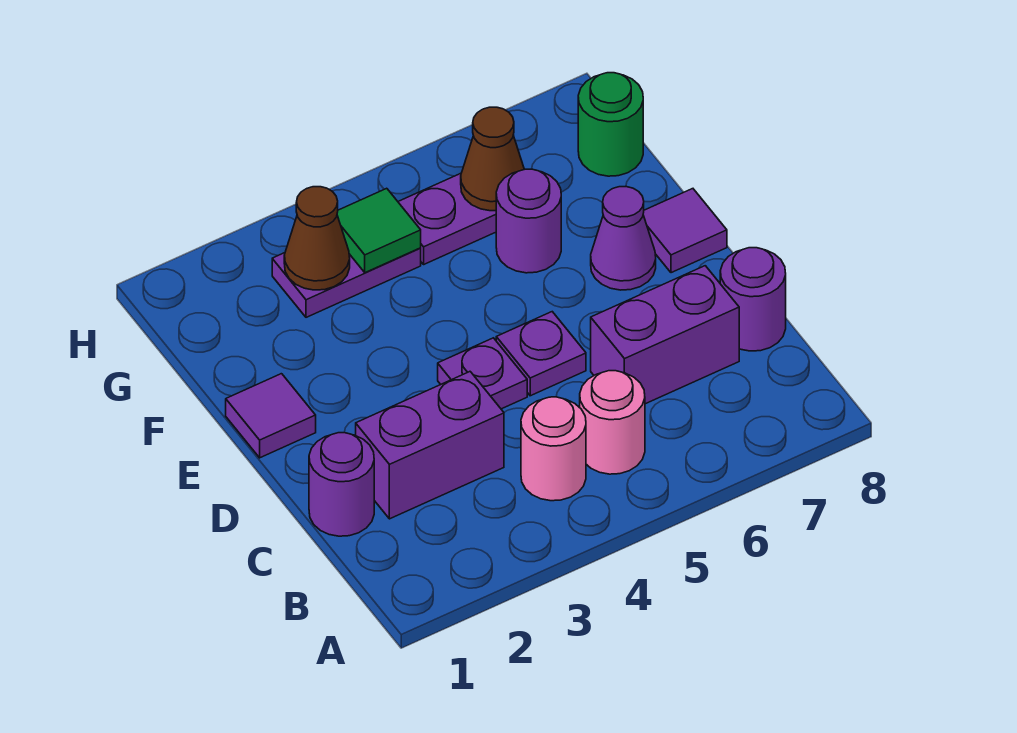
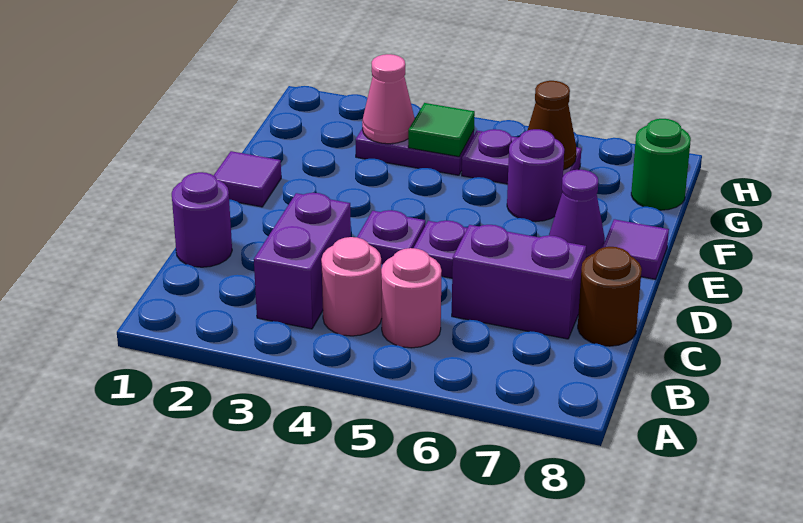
purple brick C2:C3 level 1 -> purple brick B3:C3 level 1
purple round brick C8 level 1 -> brown round brick C8 level 1
brown cone G3 level 2 -> pink cone G3 level 2

